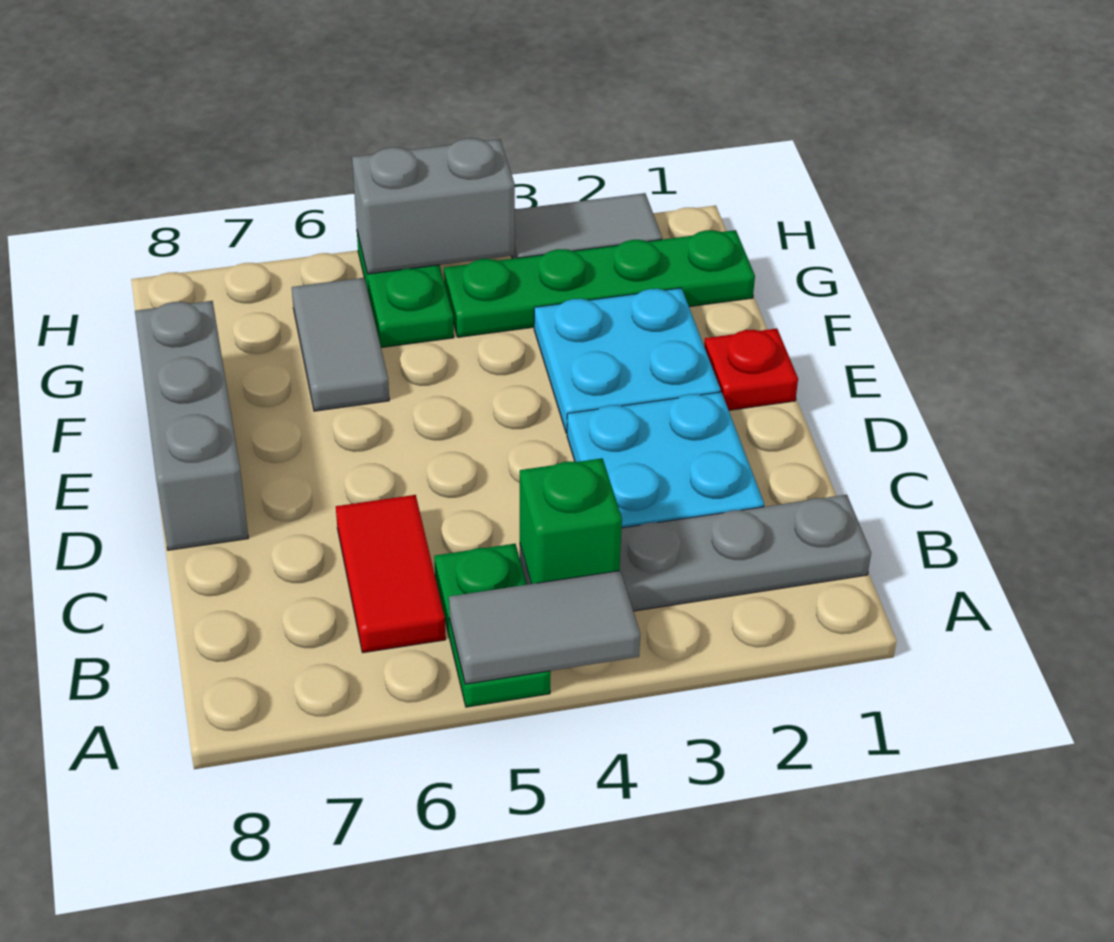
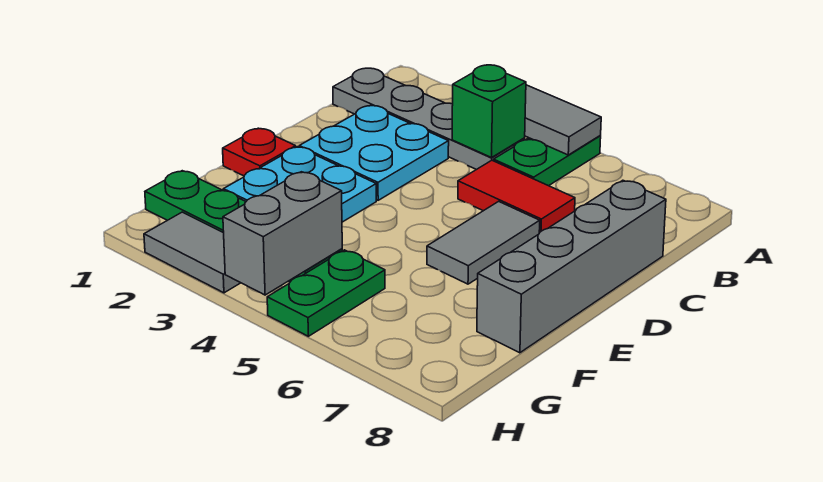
red tile B6:C6 level 1 -> red tile C5:C6 level 1
grey brick D8:F8 level 1 -> grey brick C8:F8 level 1
grey tile F6:G6 level 1 -> grey tile D6:E6 level 1
grey brick H4:H5 level 2 -> grey brick G4:H4 level 2

